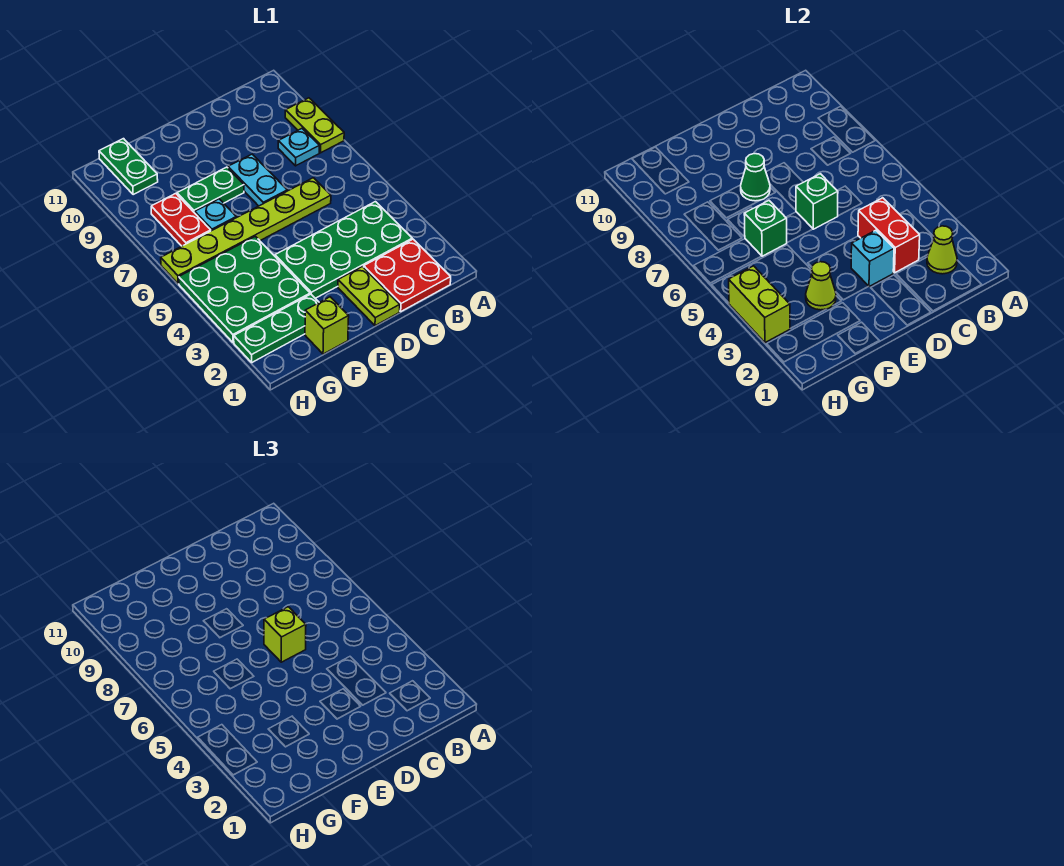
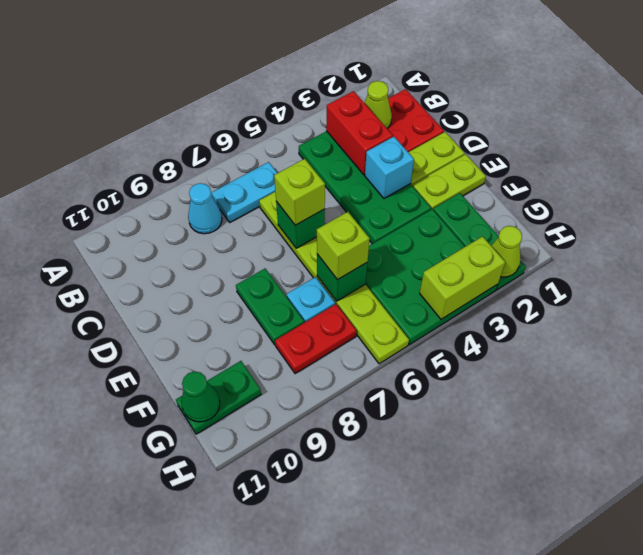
lime plate A8:A9 level 1 -> lime plate E1:E2 level 1
cyan plate B8 level 1 -> cyan cone B8 level 1
red brick C3:C4 level 2 -> red brick B3:C3 level 2
cyan plate D7:D8 level 1 -> cyan plate B6:B7 level 1
green cone E8 level 2 -> green cone G11 level 2
lime brick F1 level 1 -> lime brick F6 level 3
lime cone F3 level 2 -> lime cone H2 level 2

